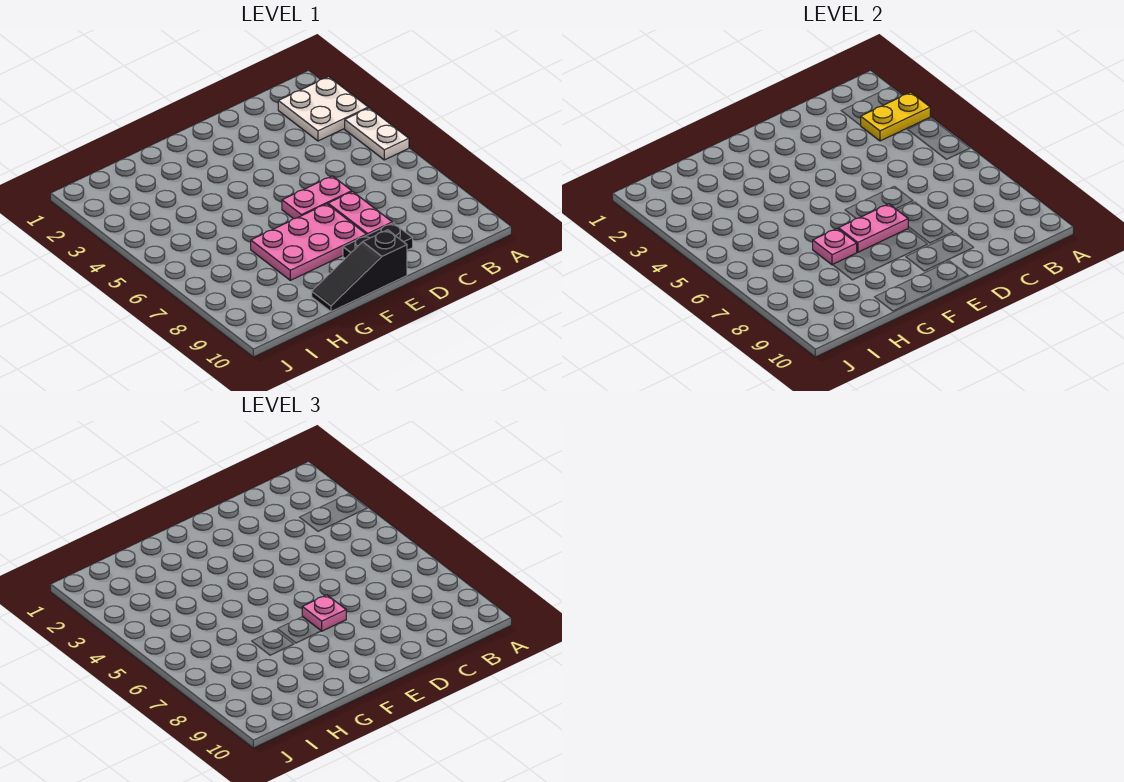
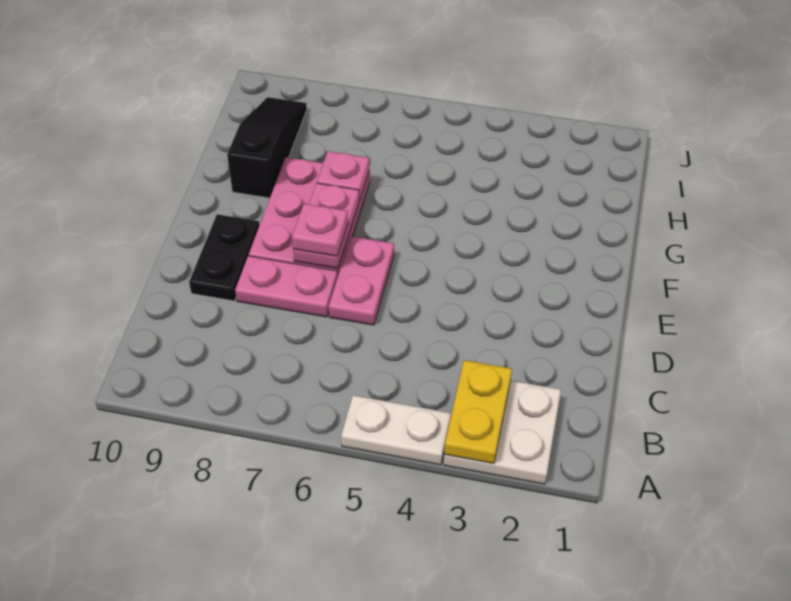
black slope E10:G10 level 1 top E -> black slope G9:I9 level 1 top G

